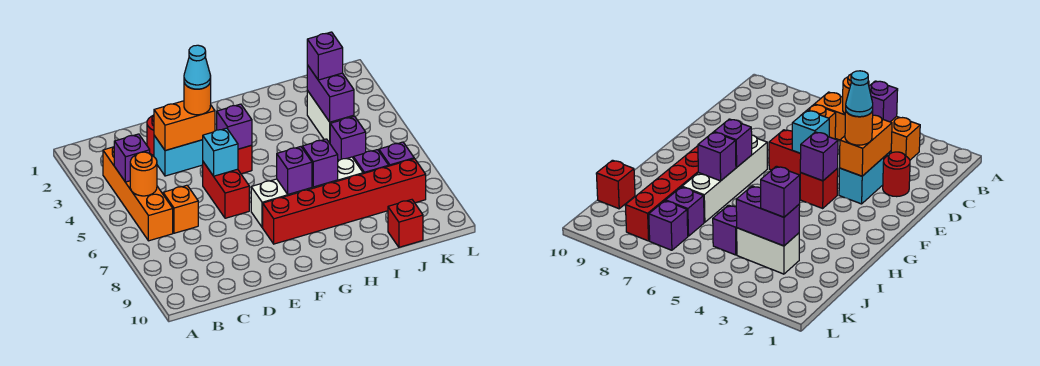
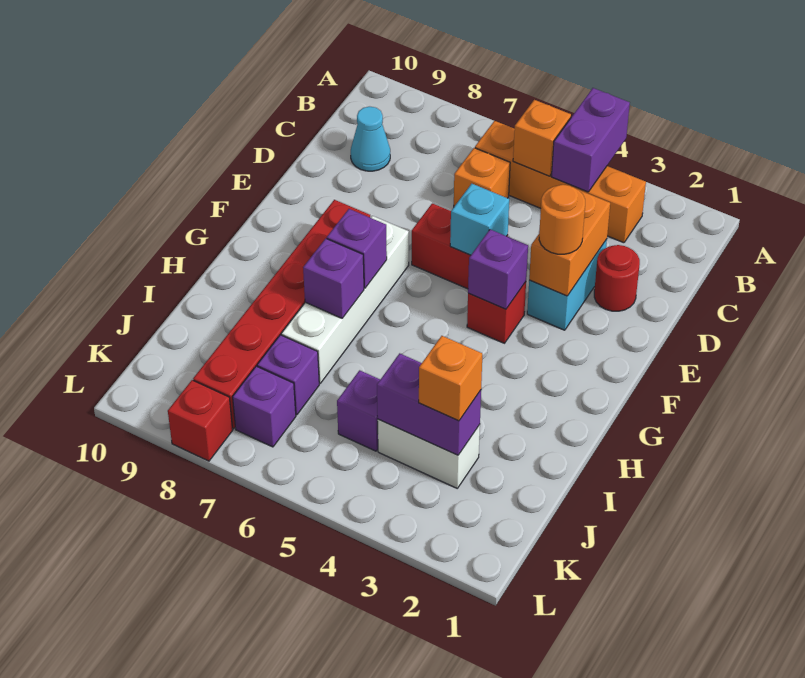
purple brick B4 level 2 -> purple brick A4:B4 level 2
orange round brick B5 level 2 -> orange brick B5 level 2
cyan cone E3 level 4 -> cyan cone C9 level 1
purple brick J3 level 3 -> orange brick J3 level 3
red brick J10 level 1 -> red brick L8 level 1

